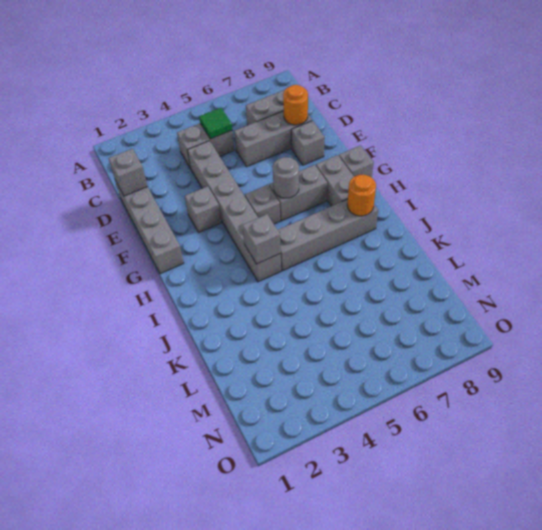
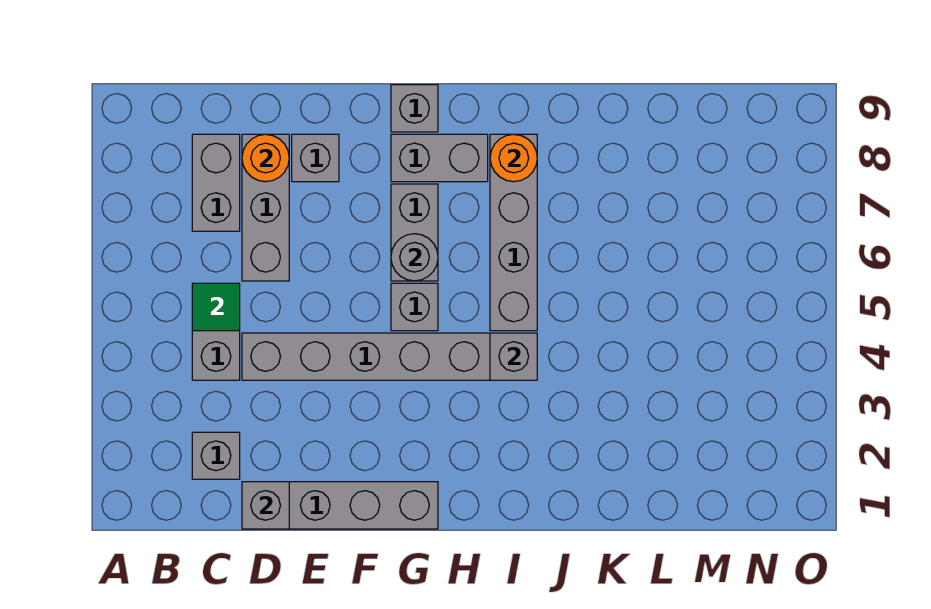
grey brick F3 level 1 -> grey brick C2 level 1

